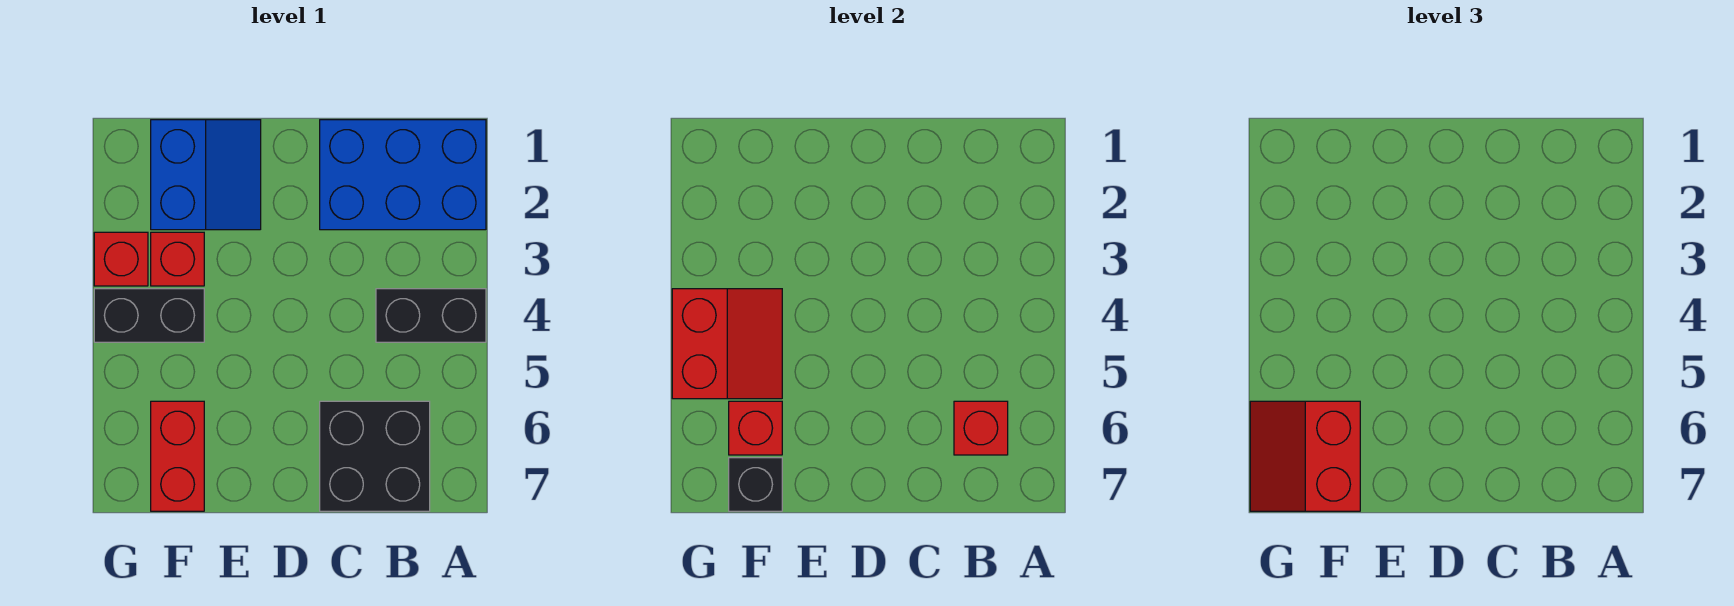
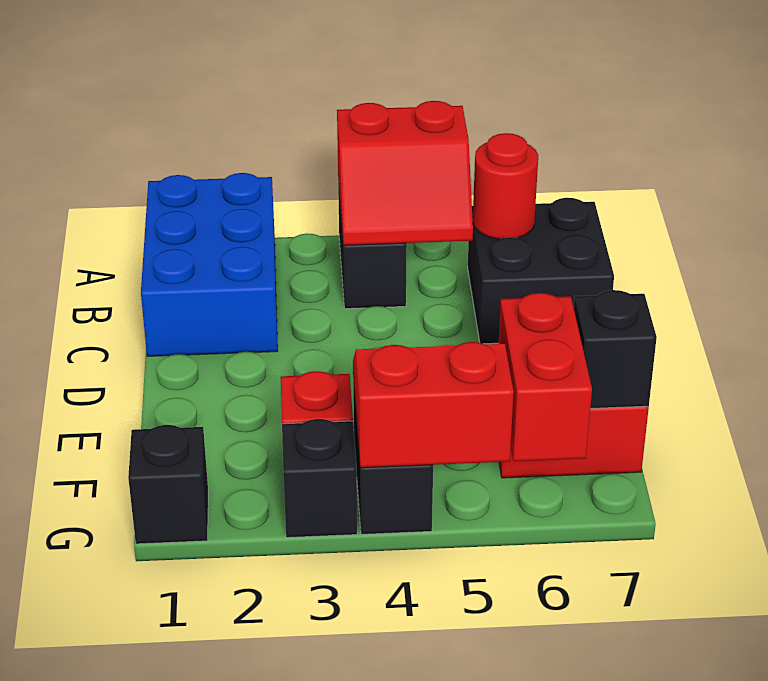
red brick B6 level 2 -> red round brick B6 level 2
blue slope E1:F2 level 1 top F -> none
red brick F6 level 2 -> red brick F6:G6 level 2
red slope F6:G7 level 3 top F -> red slope A4:B5 level 2 top A
none -> black brick G1 level 1
red brick G3 level 1 -> black brick G3 level 1

